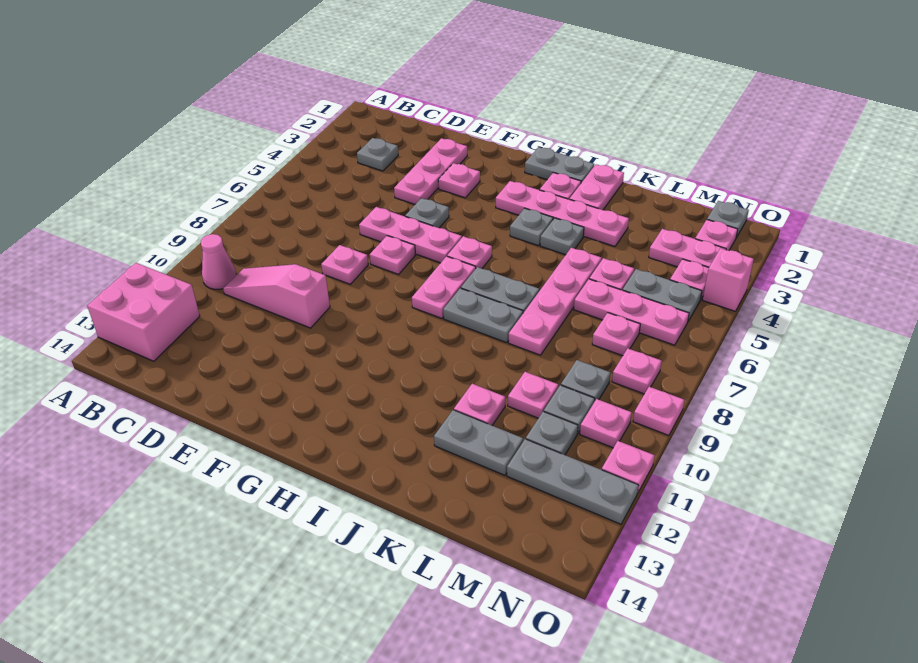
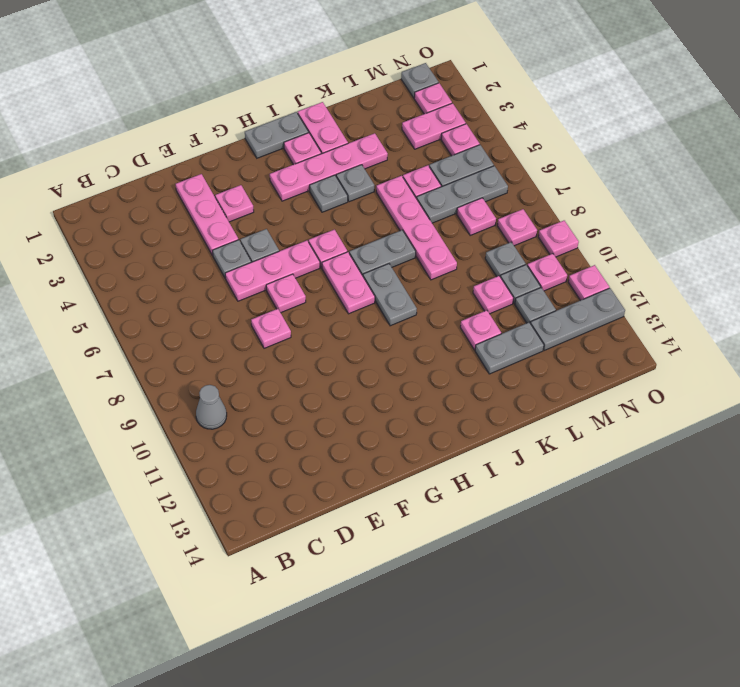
pink brick A12:B13 level 1 -> none
pink cone B10 level 1 -> grey cone B10 level 1
grey plate C3 level 1 -> grey plate E5 level 1
pink slope C10:E10 level 1 top E -> none
grey plate I8:J8 level 1 -> grey plate I8:I9 level 1
pink plate L6:N6 level 1 -> grey plate L6:N6 level 1
pink brick O4 level 1 -> none

